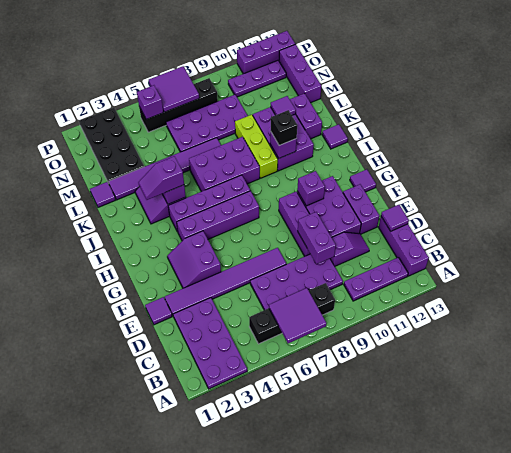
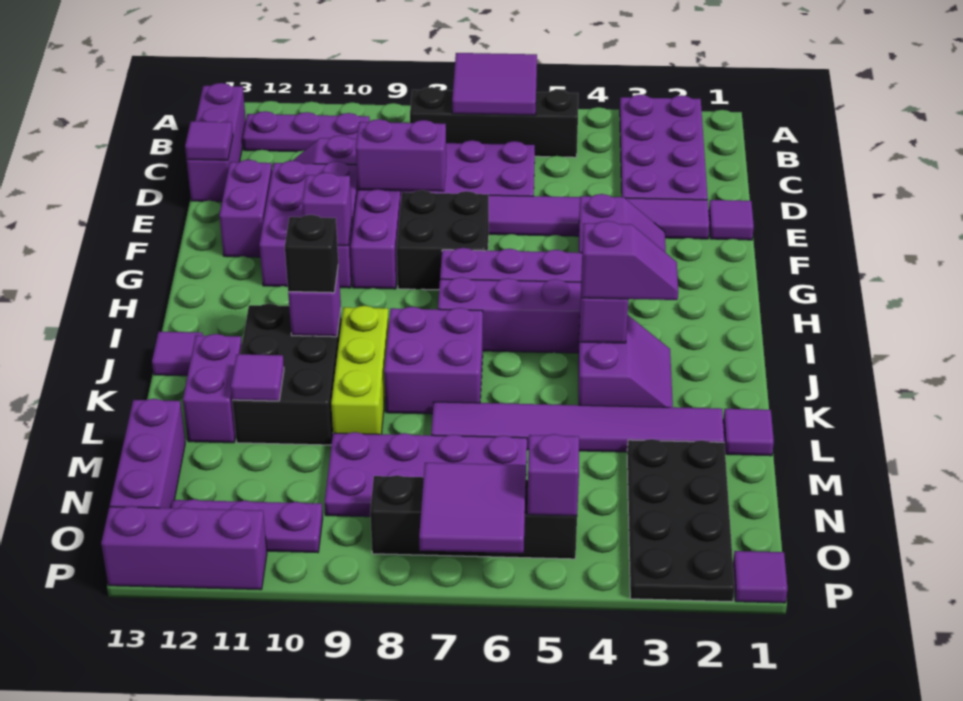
purple brick D9:E9 level 2 -> purple brick E8:E9 level 2
none -> black brick F7:G8 level 1
purple tile G13 level 1 -> purple tile P1 level 1
purple brick J6:K8 level 1 -> purple brick J7:K8 level 1
purple brick J10:L11 level 1 -> black brick J10:L11 level 1

